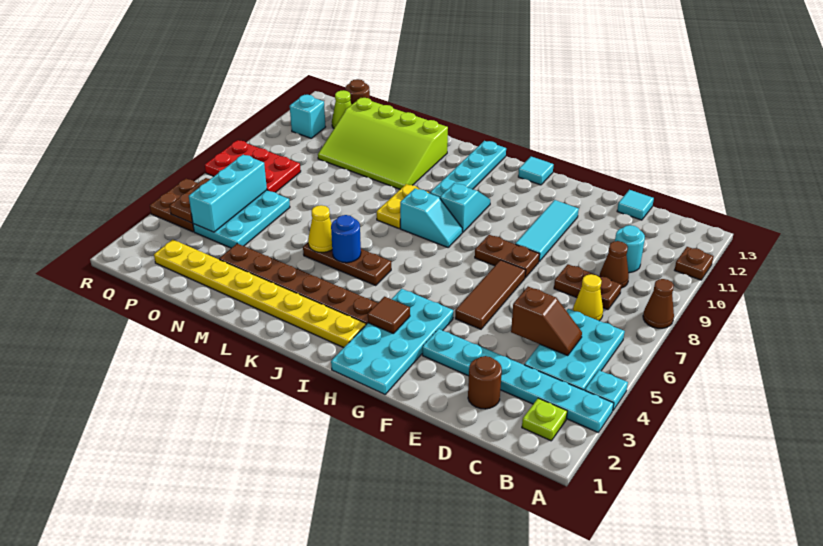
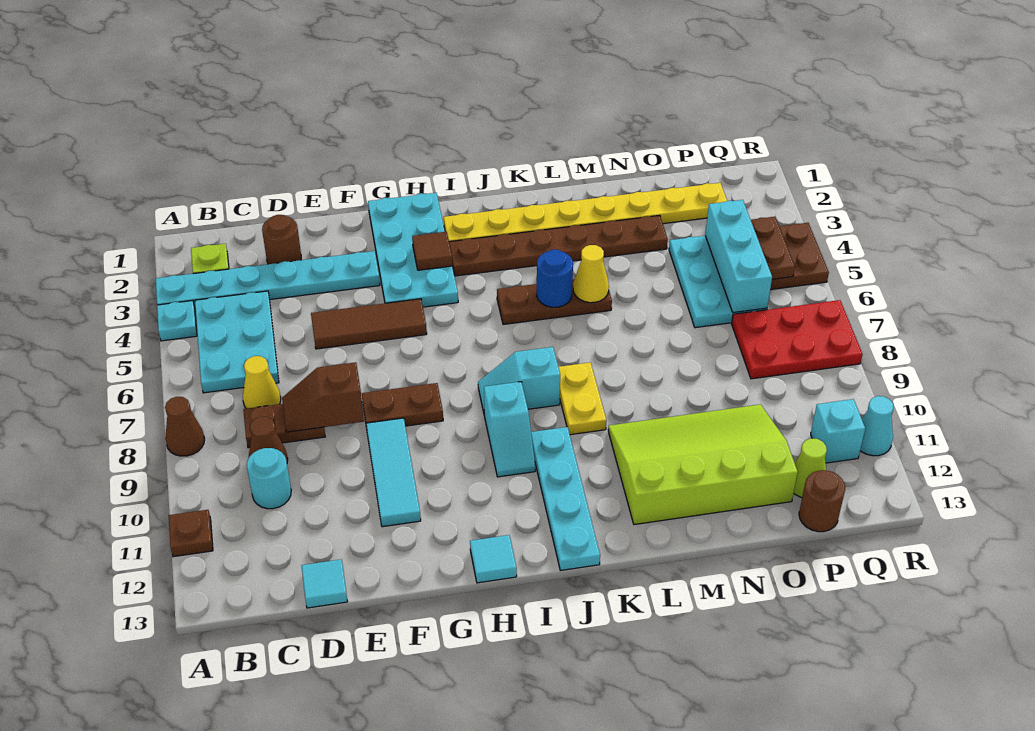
brown slope C5:D5 level 2 top D -> brown slope D8:E8 level 2 top E
brown tile F5:F7 level 1 -> brown tile E5:G5 level 1
none -> cyan cone R11 level 1

